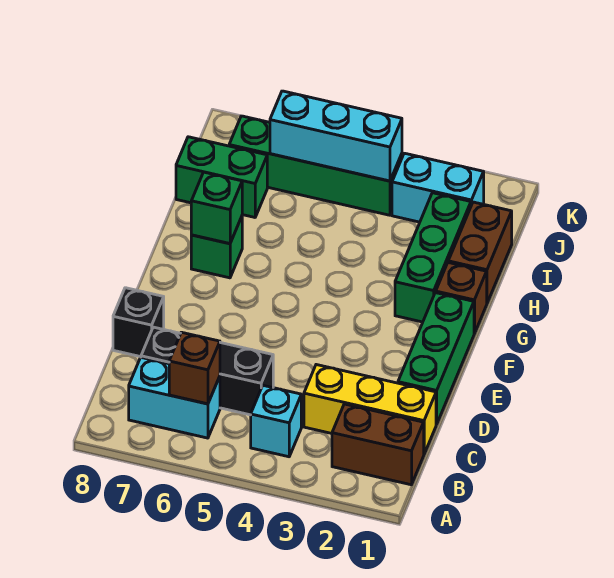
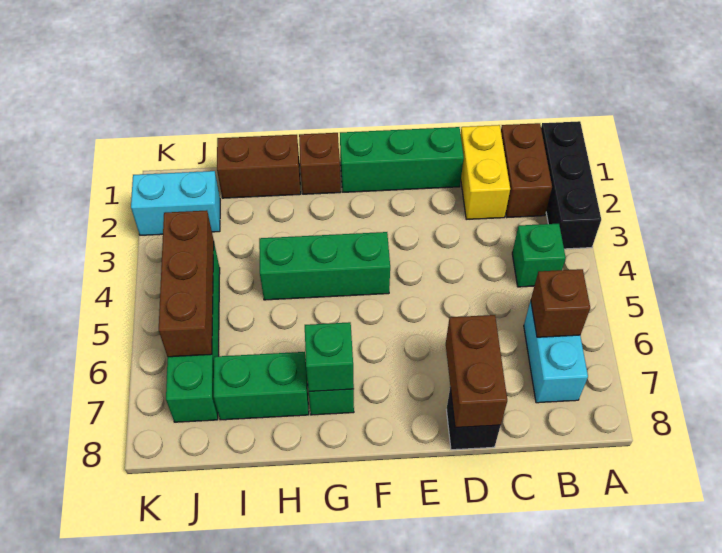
cyan brick B4 level 1 -> green brick B4 level 1
yellow brick C1:C3 level 1 -> yellow brick C1:C2 level 1
black brick C5:C7 level 1 -> black brick A1:A3 level 1
none -> brown brick D7:D8 level 2
green brick G2:I2 level 1 -> green brick F4:H4 level 1
green brick I7:I8 level 1 -> green brick H7:I7 level 1
cyan brick J2:J3 level 1 -> cyan brick J2:K2 level 1
cyan brick J4:J6 level 2 -> brown brick J4:J6 level 2

